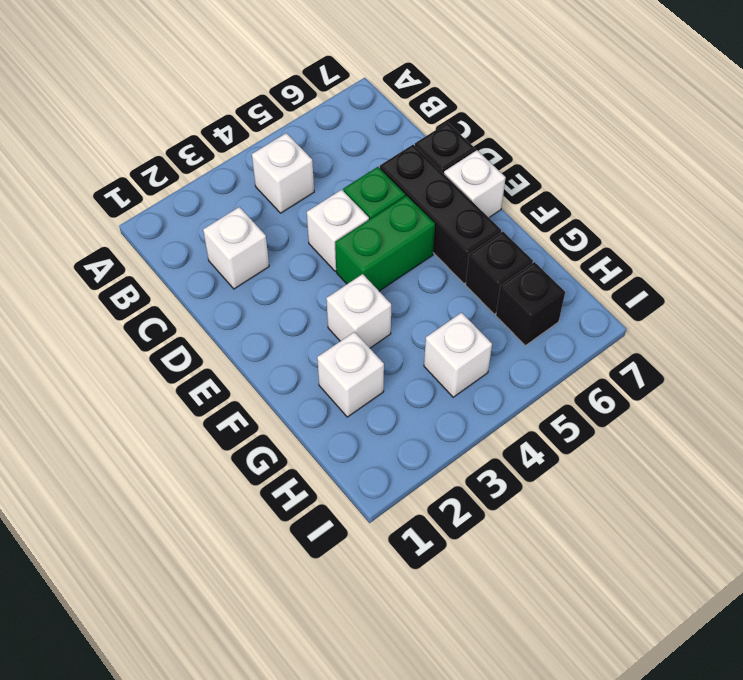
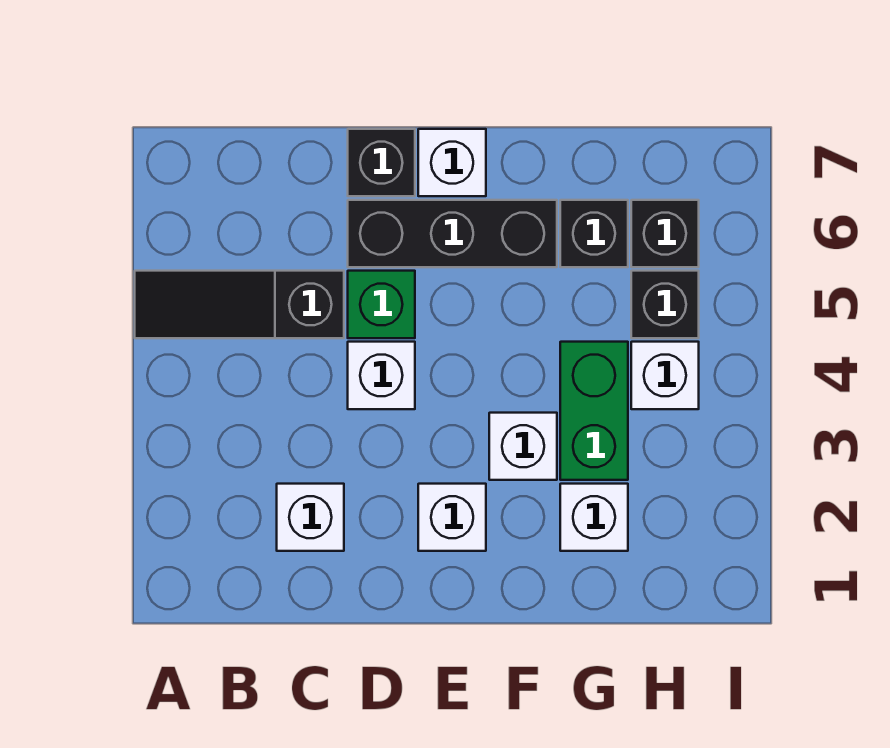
none -> black slope A5:C5 level 1 top C
white brick B4 level 1 -> white brick E2 level 1
green brick E4:E5 level 1 -> green brick G3:G4 level 1
none -> black brick H5 level 1

